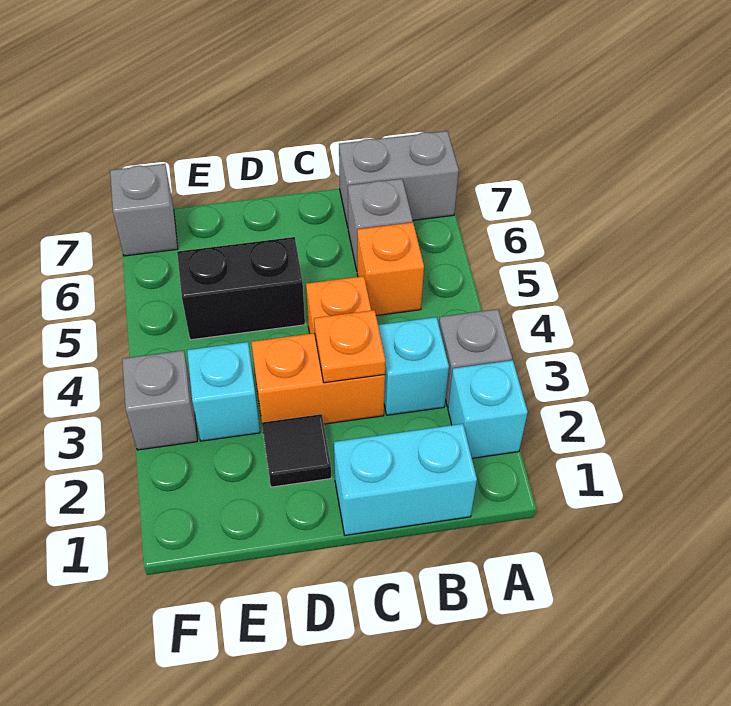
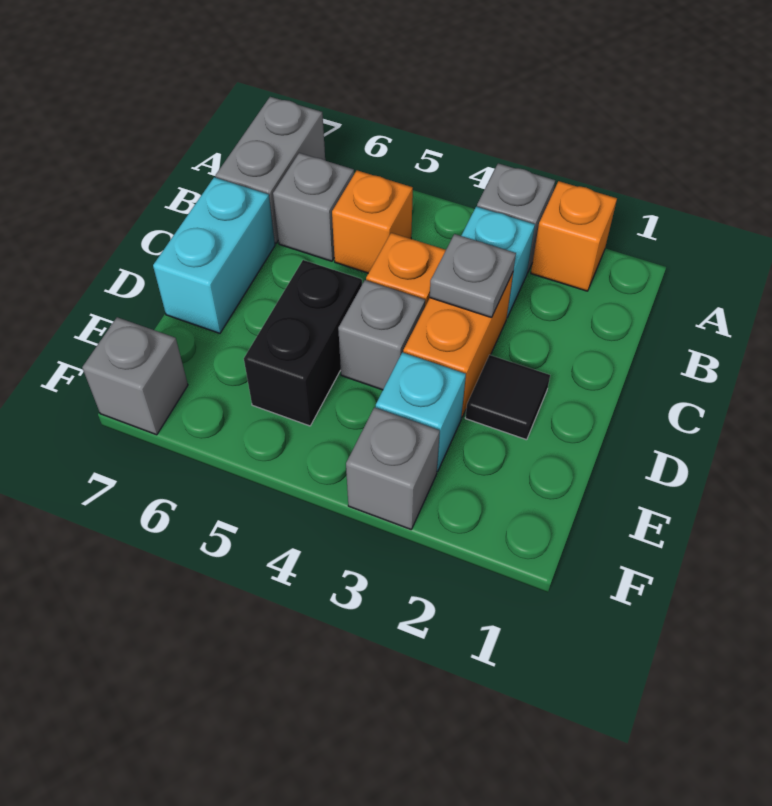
cyan brick A2 level 1 -> orange brick A2 level 1
cyan brick B1:C1 level 1 -> cyan brick C7:D7 level 1
orange plate C3 level 2 -> grey plate C3 level 2
none -> grey brick D4 level 1

